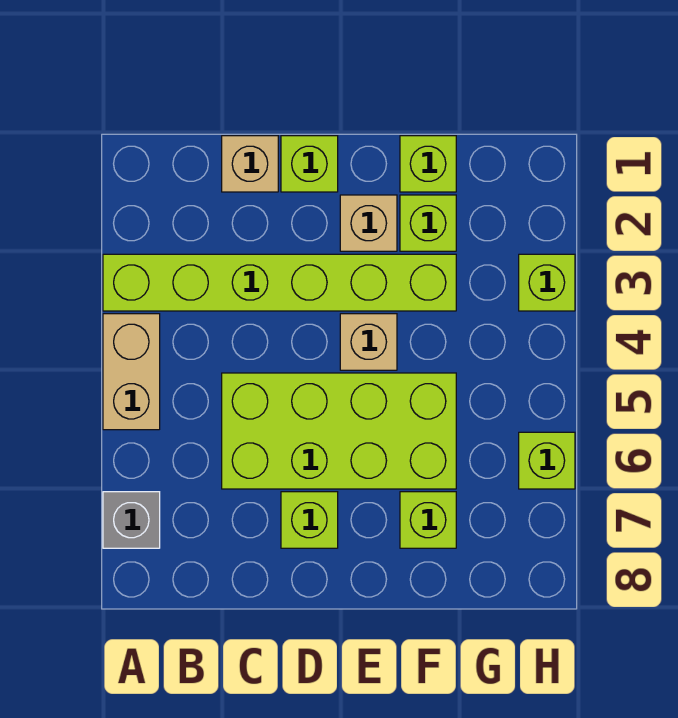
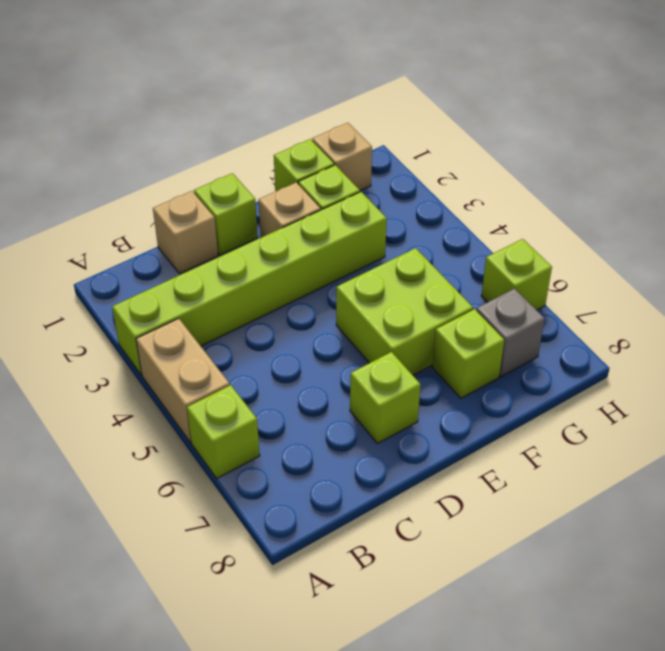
grey brick A7 level 1 -> grey brick G7 level 1
lime brick C5:F6 level 1 -> lime brick E5:F6 level 1
tan brick E4 level 1 -> tan brick G1 level 1
lime brick H3 level 1 -> lime brick A6 level 1

